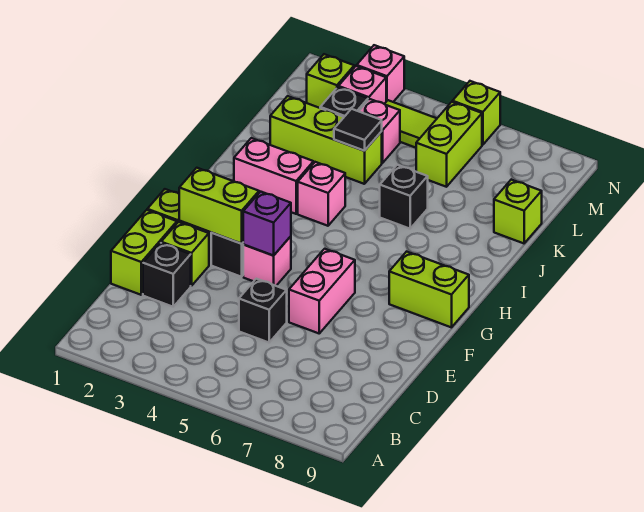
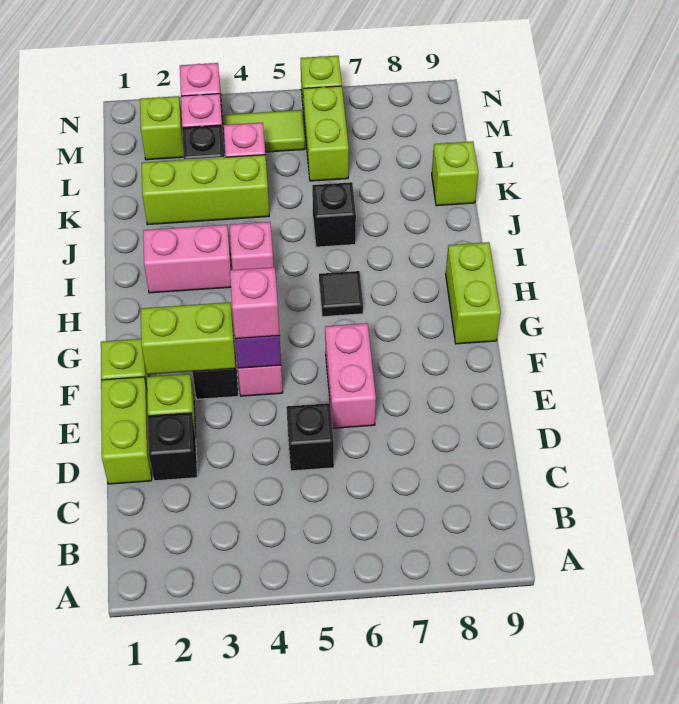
none -> pink brick F4 level 3
lime brick G8:G9 level 1 -> lime brick G9:H9 level 1
black tile K4 level 2 -> black tile H6 level 1

